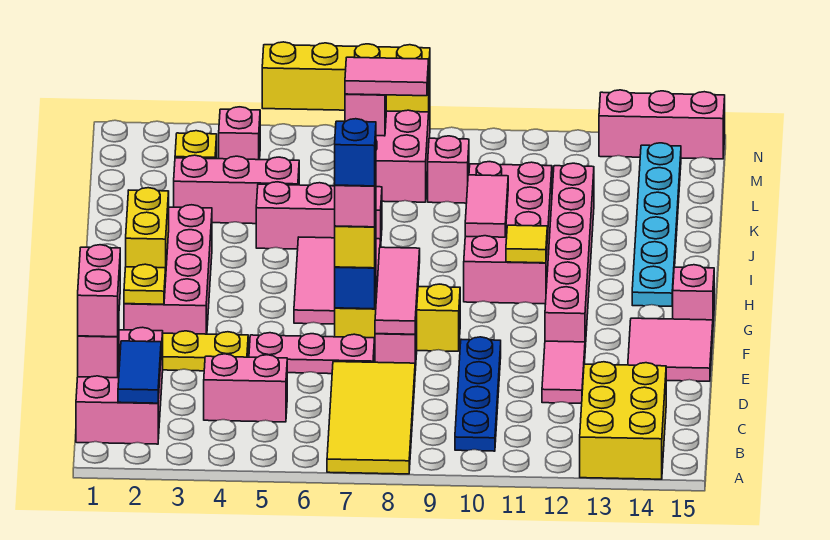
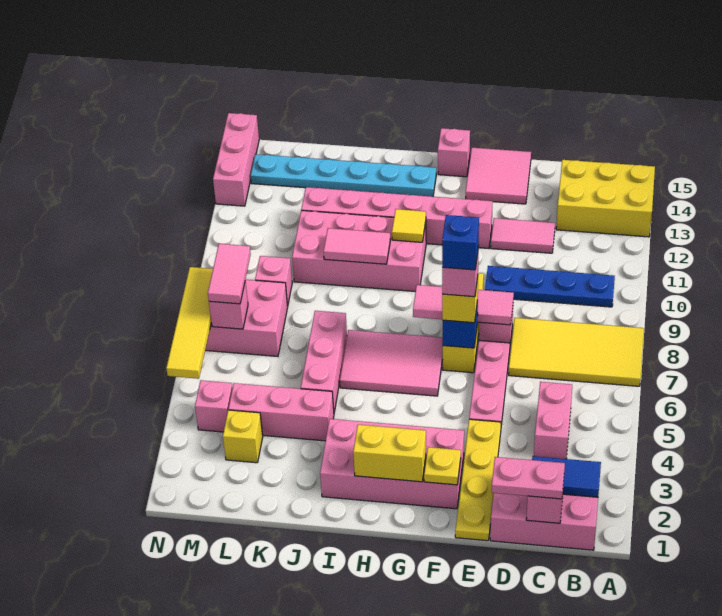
pink brick C1:D1 level 3 -> pink plate C1:D1 level 3
pink brick K3:K5 level 1 -> pink brick J4:L4 level 1
yellow brick N5:N8 level 2 -> yellow tile N5:N8 level 2

